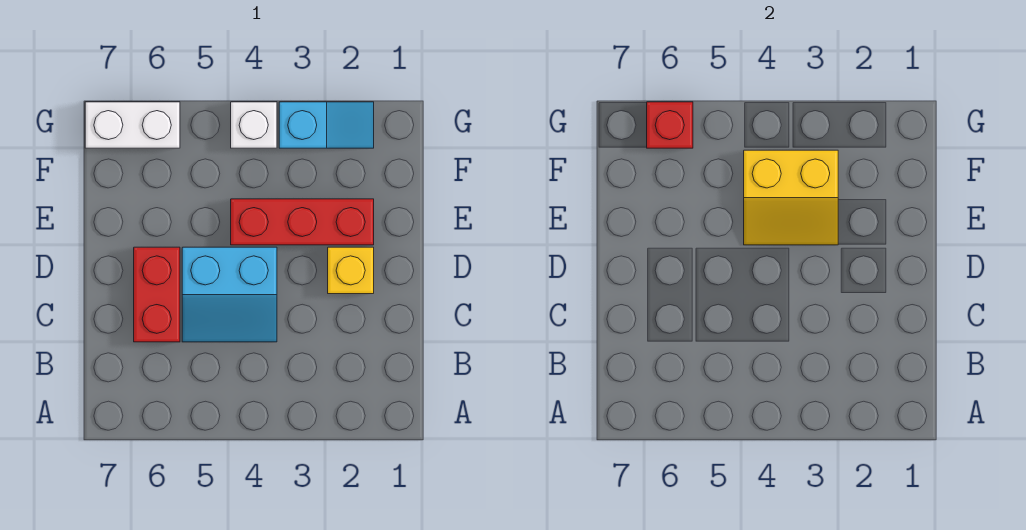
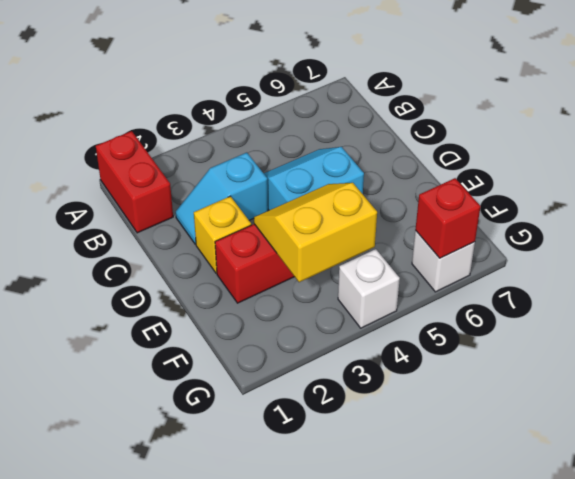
red brick C6:D6 level 1 -> red brick A1:B1 level 1
cyan slope G2:G3 level 1 top 3 -> cyan slope C2:C3 level 1 top 3
white brick G6:G7 level 1 -> white brick G6 level 1

